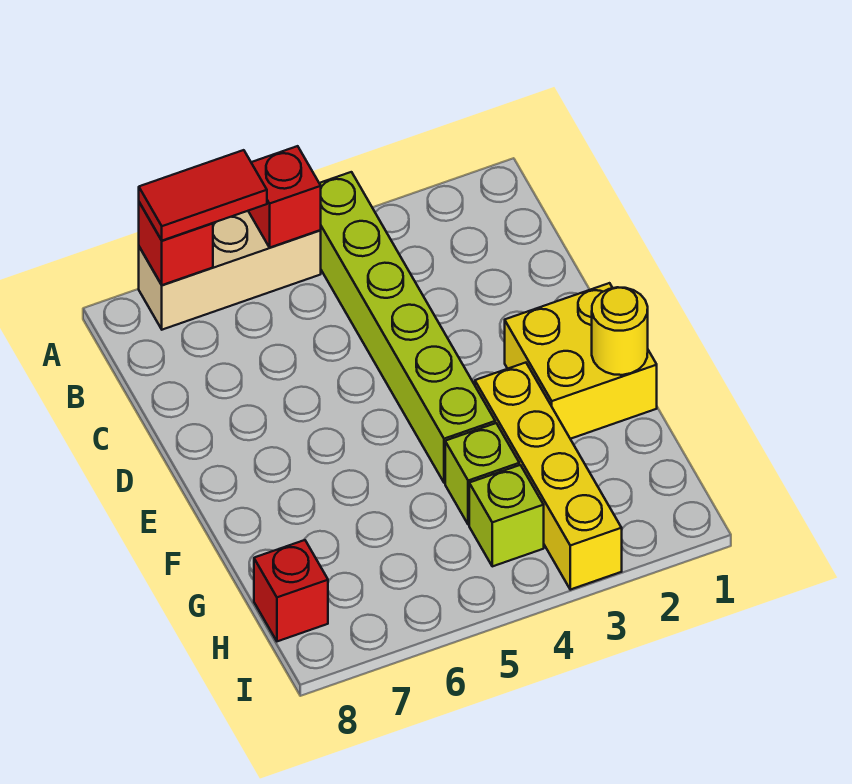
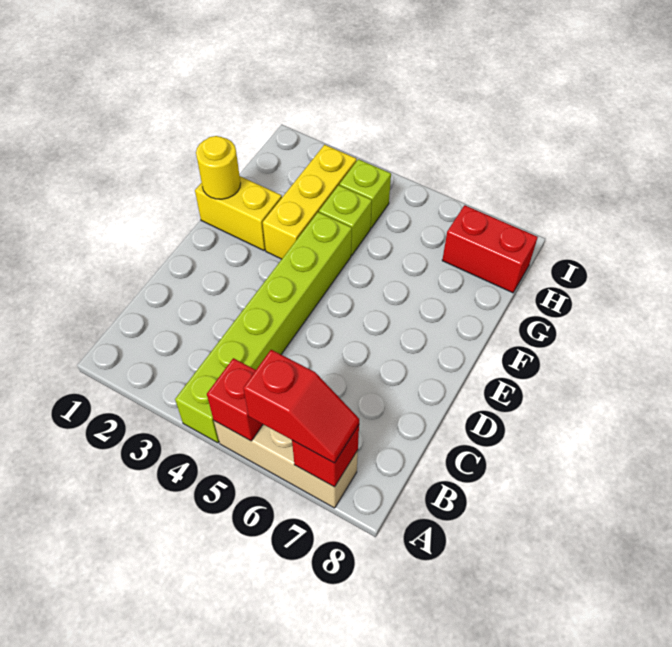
red tile A6:A7 level 3 -> red slope A6:A7 level 3 top 6
yellow brick E1:F2 level 1 -> yellow brick F1:F2 level 1
yellow brick F3:I3 level 1 -> yellow brick F3:H3 level 1
red brick H8 level 1 -> red brick H7:H8 level 1

